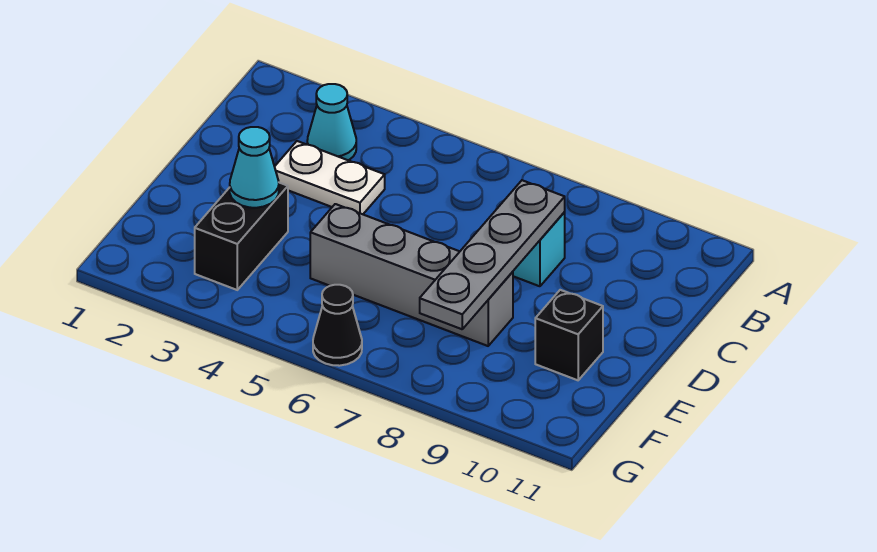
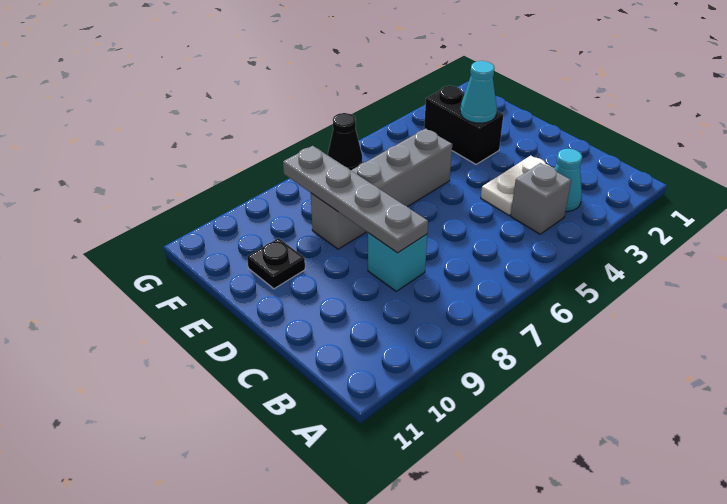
none -> grey brick B4 level 1
black brick E10 level 1 -> black plate E10 level 1

